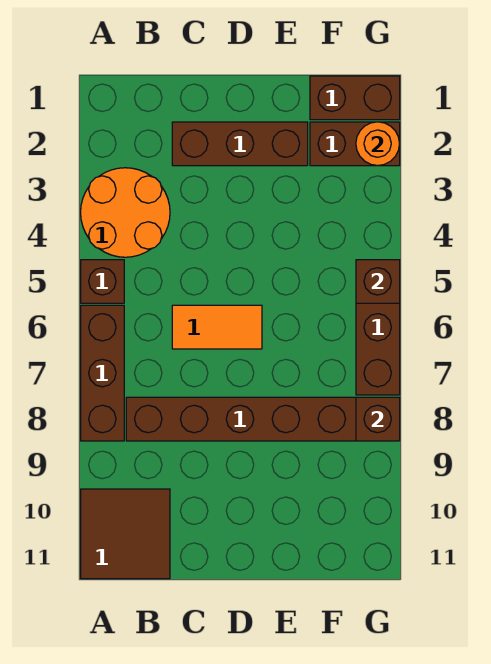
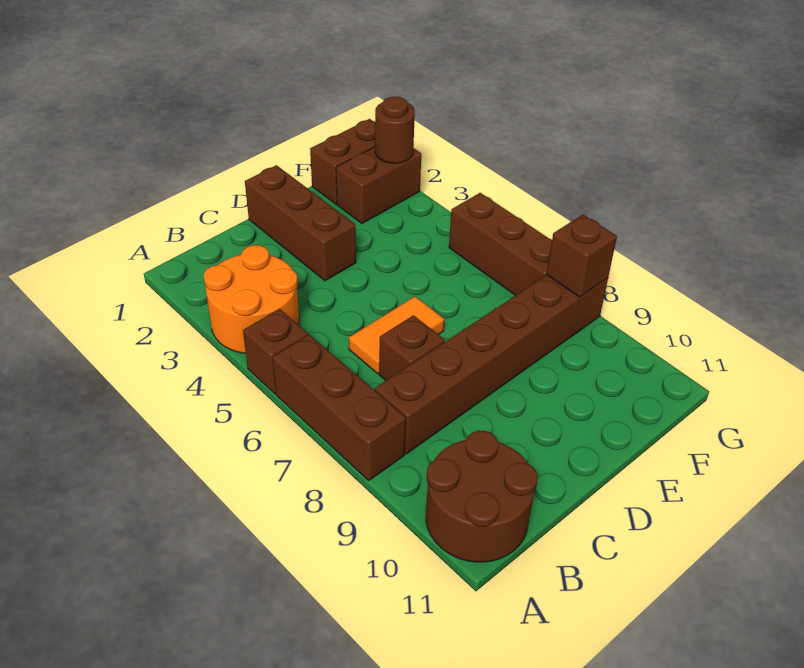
brown tile A10:B11 level 1 -> brown round brick A10:B11 level 1
brown brick C2:E2 level 1 -> brown brick D1:D3 level 1
orange round brick G2 level 2 -> brown round brick G2 level 2
brown brick G5 level 2 -> brown brick C7 level 1

